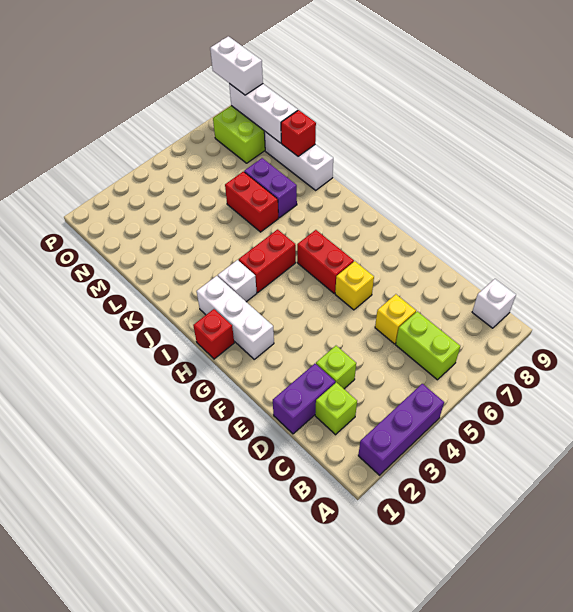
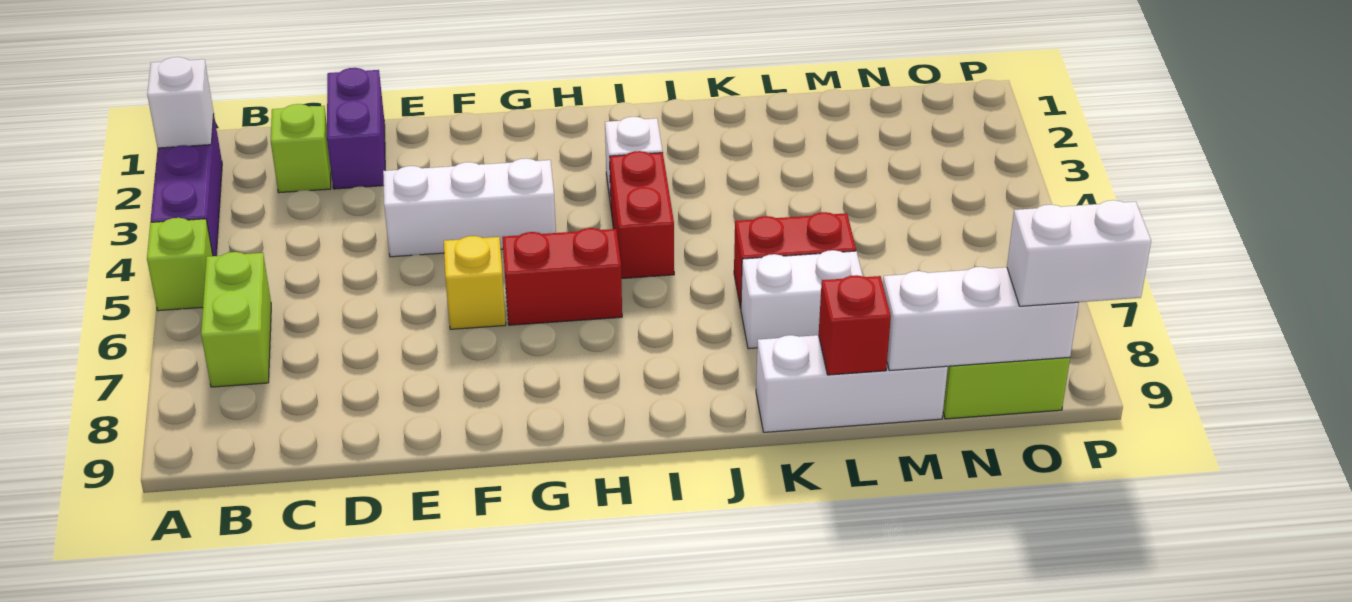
lime brick B6:C6 level 1 -> lime brick B6:B7 level 1
white brick B9 level 1 -> white brick A2 level 2
lime brick D3 level 1 -> lime brick A5 level 1
yellow brick D6 level 1 -> none
white brick G2:I2 level 1 -> white brick E4:G4 level 1
red brick H1 level 1 -> none
purple brick K7:L7 level 1 -> white brick K7:L7 level 1

